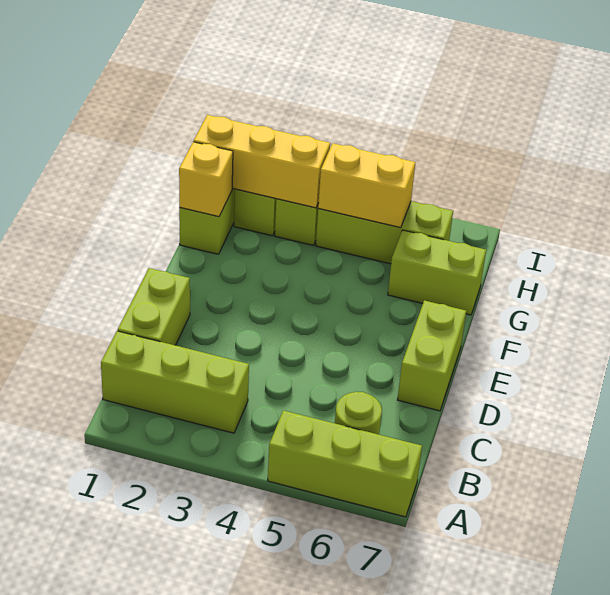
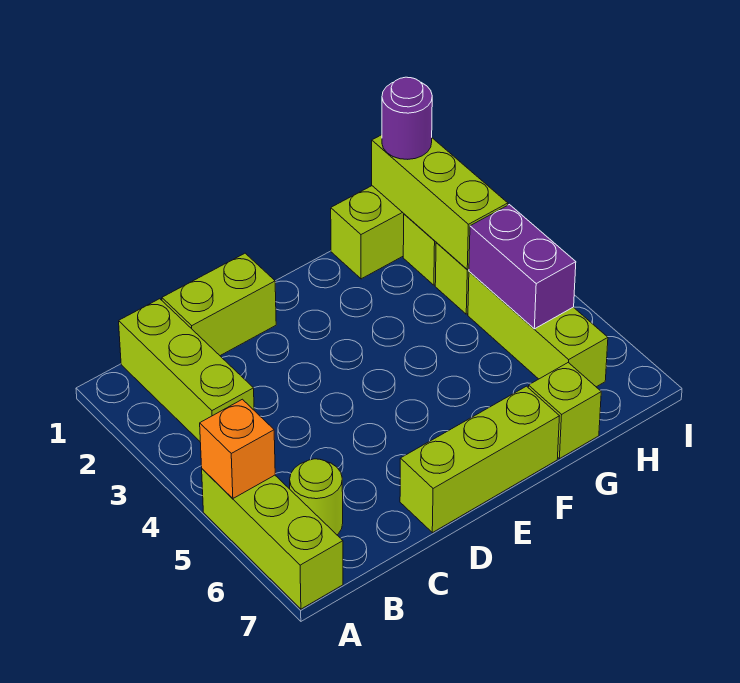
none -> orange brick A5 level 2
lime brick D7:E7 level 1 -> lime brick D7:F7 level 1
yellow brick G1 level 2 -> none
lime brick G6:G7 level 1 -> lime brick G7 level 1
yellow brick H1:H3 level 2 -> lime brick H1:H3 level 2
none -> purple round brick H1 level 3
yellow brick H4:H5 level 2 -> purple brick H4:H5 level 2

